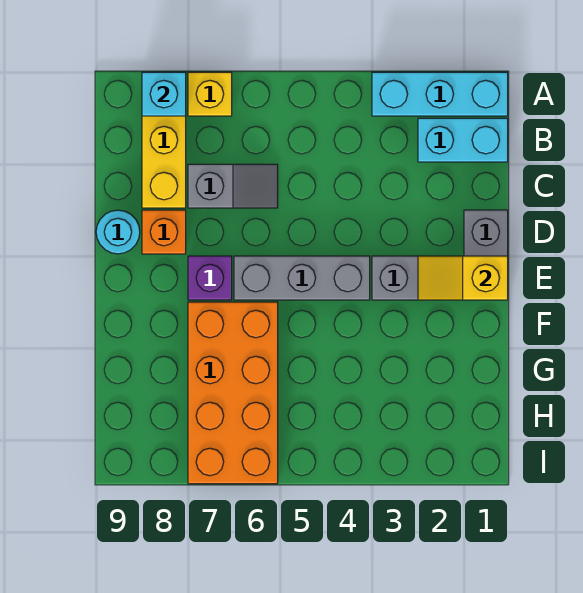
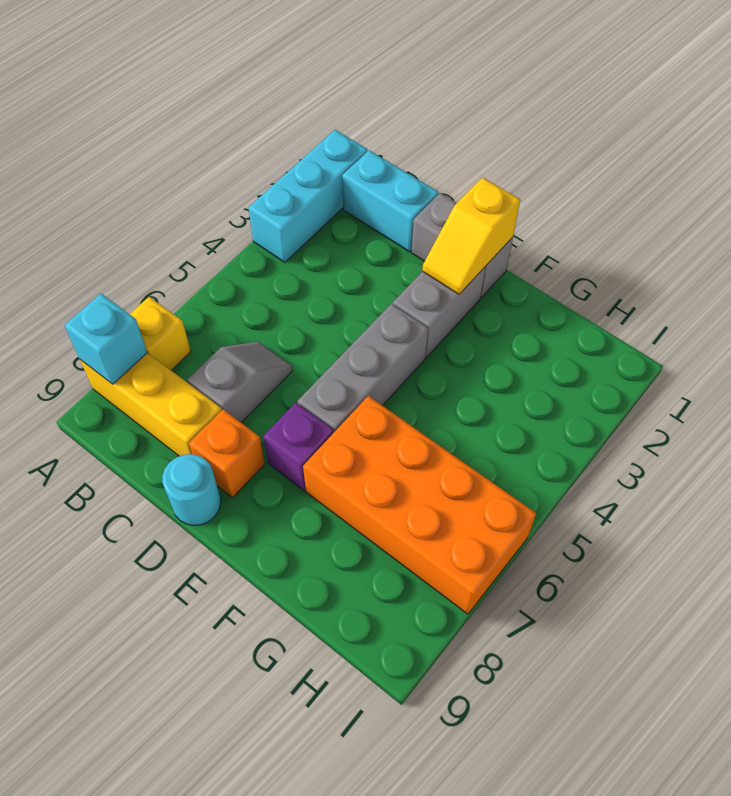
cyan brick B1:B2 level 1 -> cyan brick B1:C1 level 1

